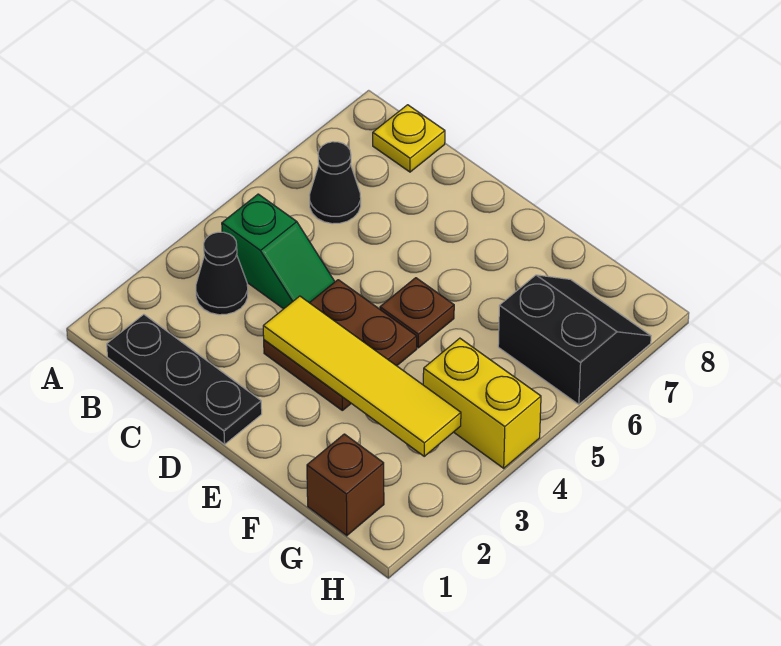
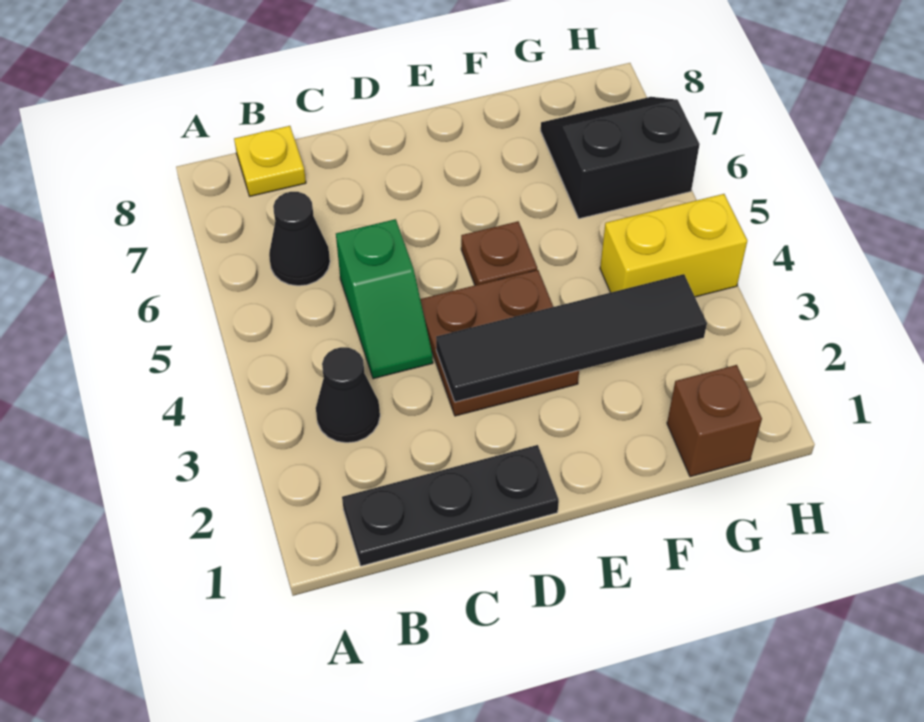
green slope B4:C4 level 1 top B -> green slope C4:C5 level 1 top 5
yellow tile D3:G3 level 2 -> black tile D3:G3 level 2

